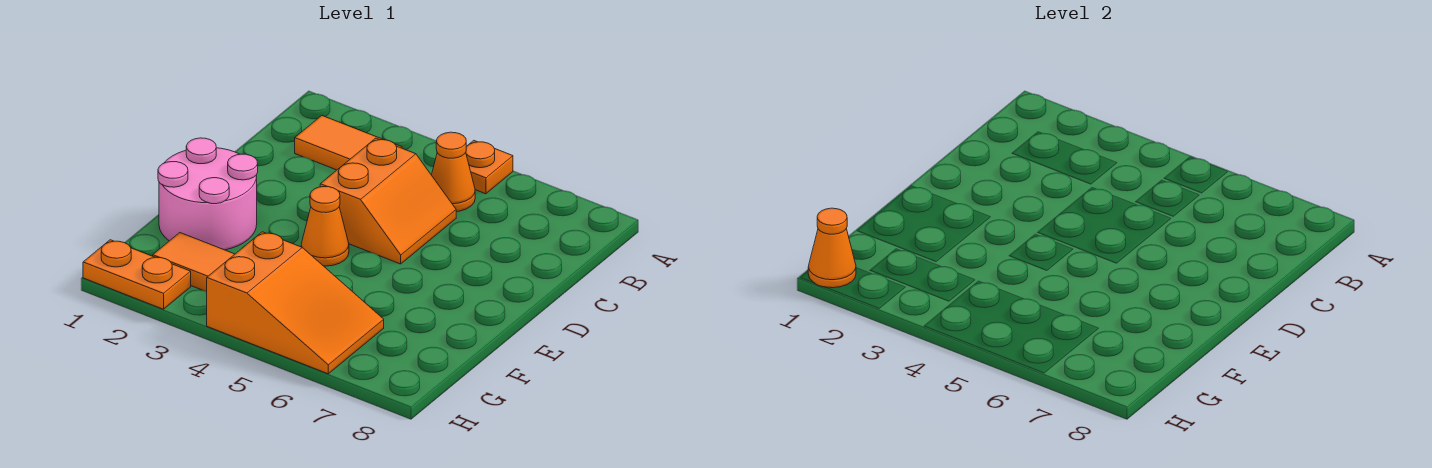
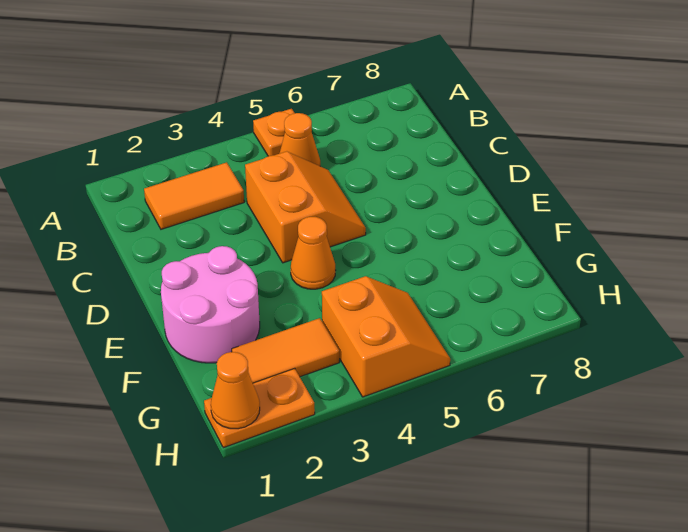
orange slope G4:H6 level 1 top 4 -> orange slope G4:H5 level 1 top 4

